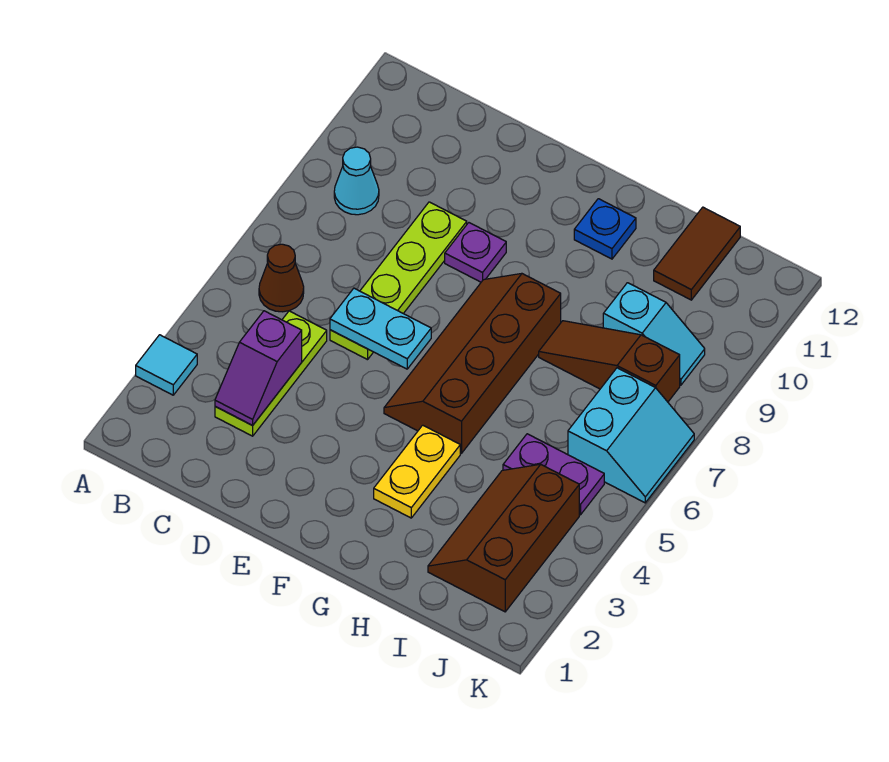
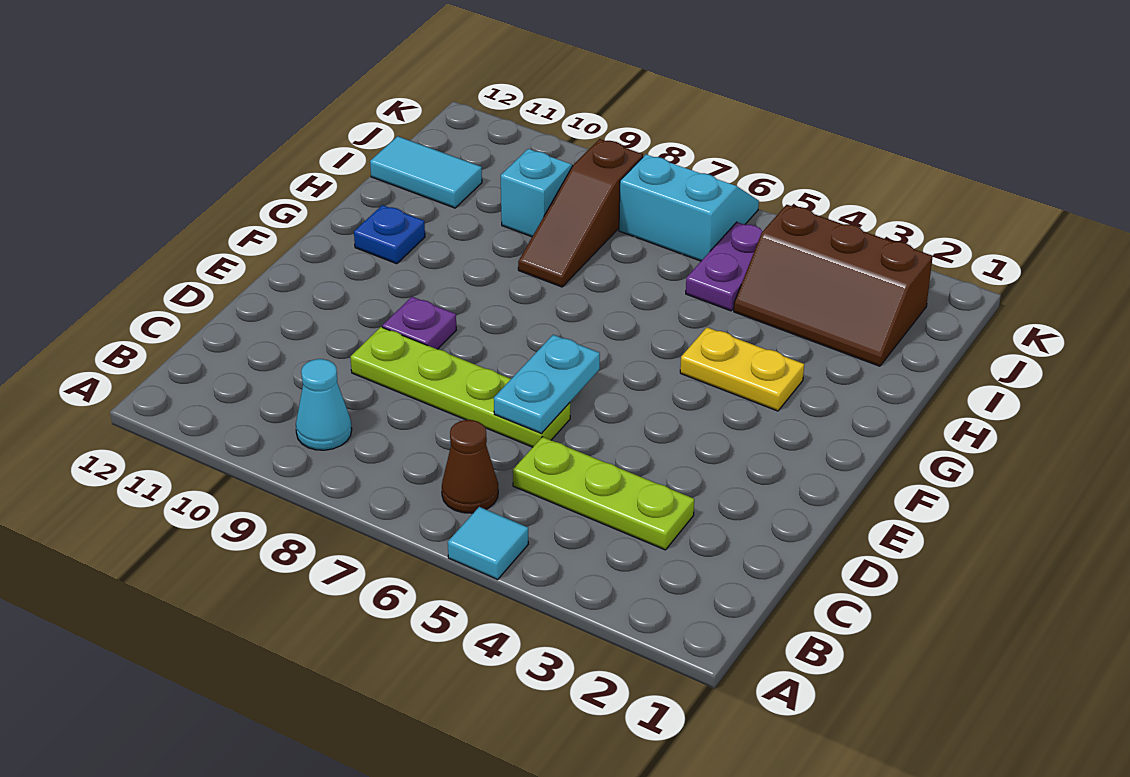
cyan tile A3 level 1 -> cyan tile A5 level 1
purple slope C3:C4 level 2 top 4 -> none
brown slope F5:G8 level 1 top G -> none
brown tile I11:I12 level 1 -> cyan tile I11:I12 level 1

